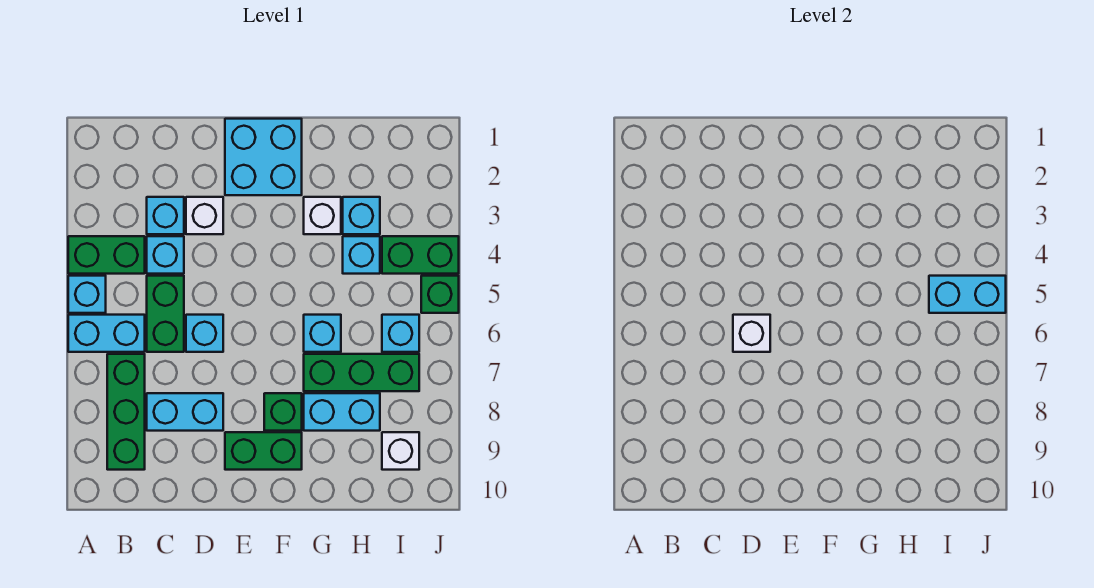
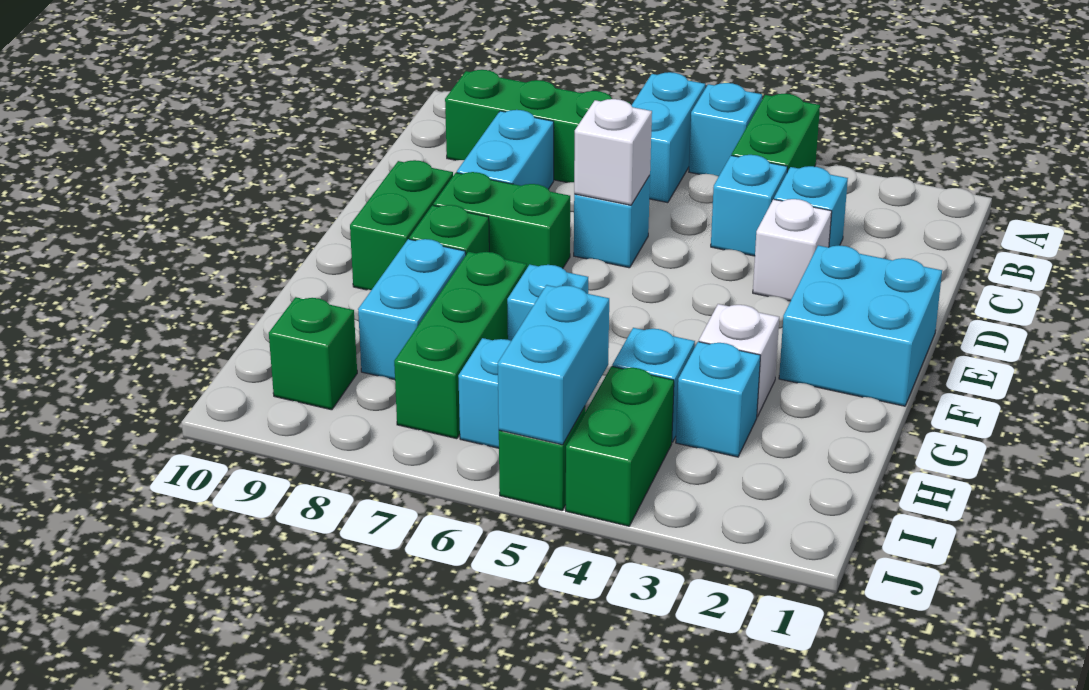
green brick C5:C6 level 1 -> green brick E7:E8 level 1
white brick I9 level 1 -> green brick I9 level 1

